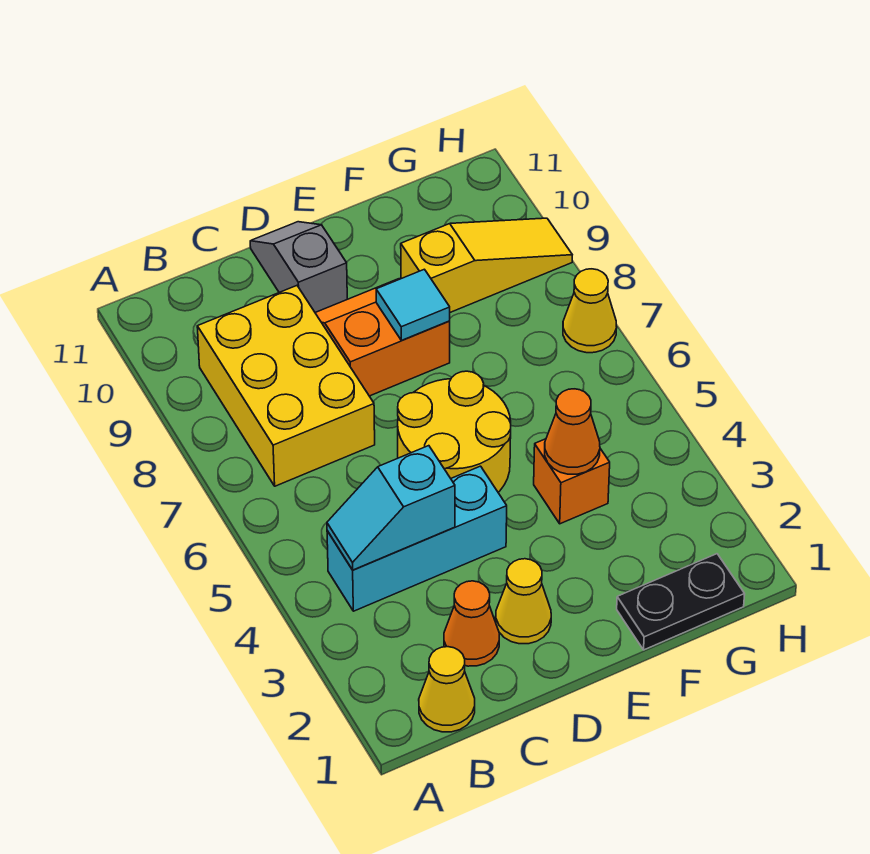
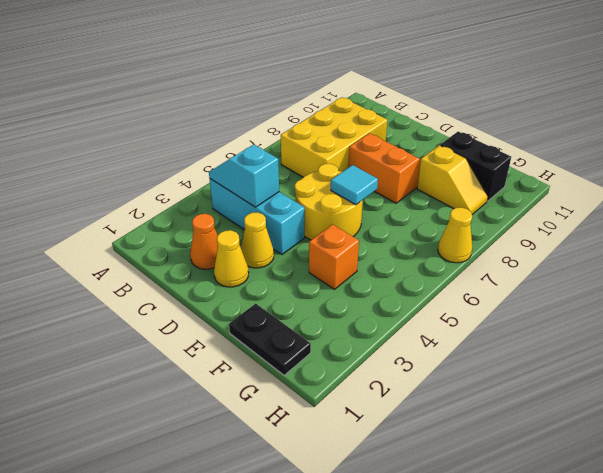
yellow cone B1 level 1 -> yellow cone D3 level 1
grey slope D10:D11 level 1 top 10 -> none
cyan tile E8 level 2 -> cyan tile E6 level 2
orange cone F4 level 2 -> none
yellow slope F9:H9 level 1 top F -> yellow slope F9:G9 level 1 top F
none -> black brick F10:G10 level 1

